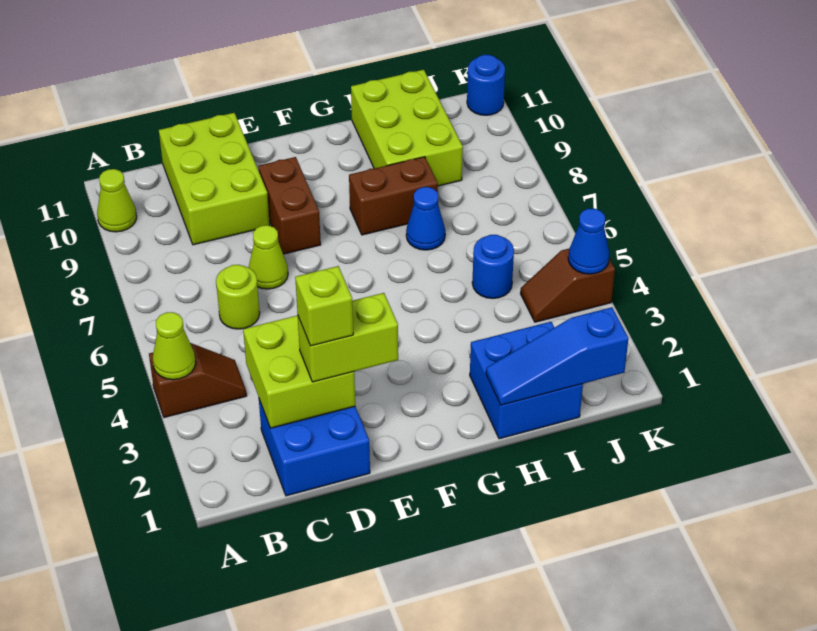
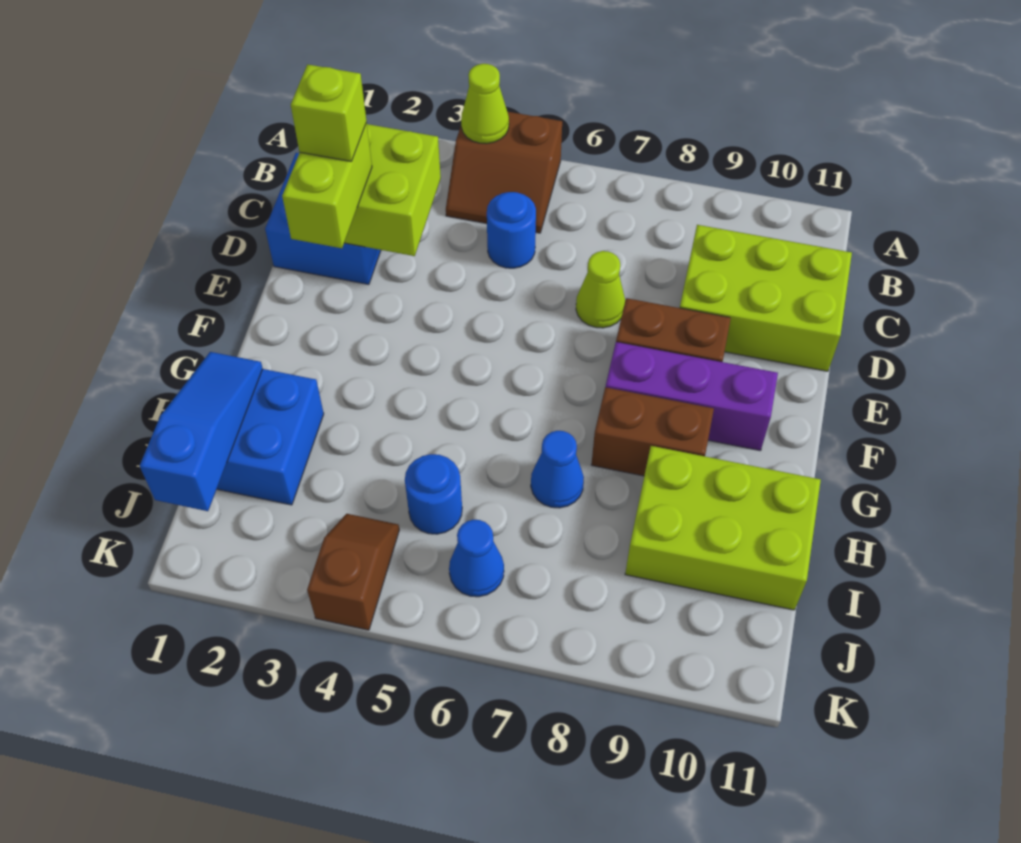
brown slope A4:B4 level 1 top A -> brown slope A4:B5 level 1 top A
lime cone A10 level 1 -> none
lime round brick C6 level 1 -> none
none -> purple brick F8:F10 level 1
brown brick G8:H8 level 1 -> brown brick G8:G9 level 1
blue cone K4 level 2 -> blue cone J6 level 1
blue round brick K11 level 1 -> blue round brick C5 level 1

